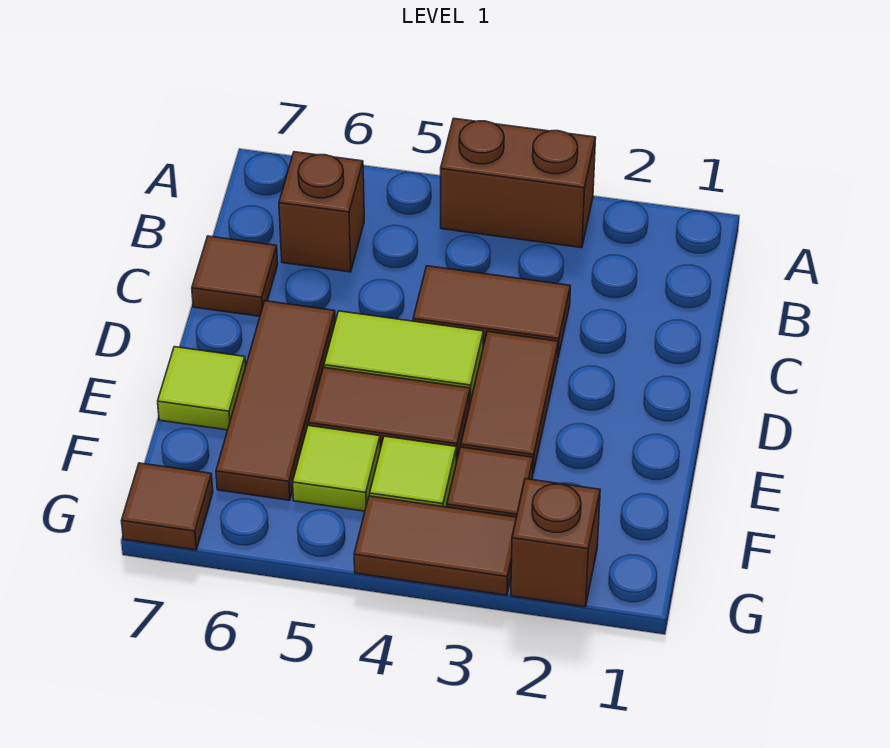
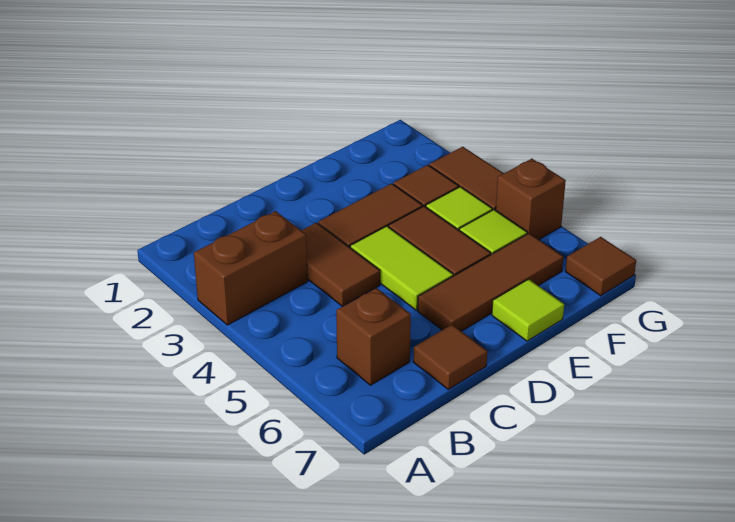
brown brick A3:A4 level 1 -> brown brick A3:B3 level 1
brown brick G2 level 1 -> brown brick G5 level 1

